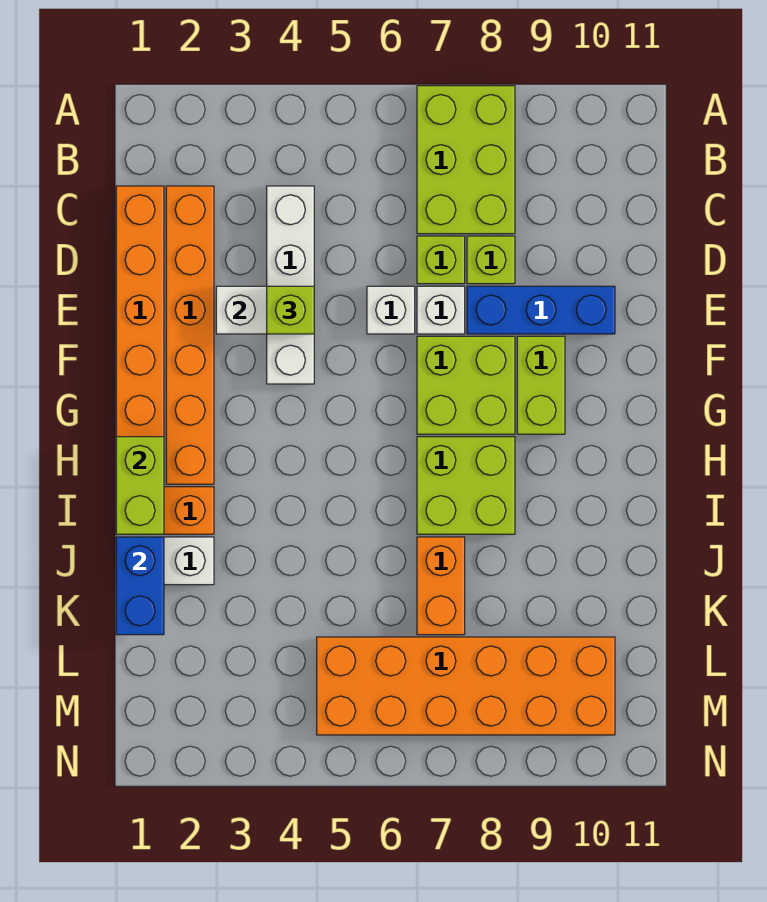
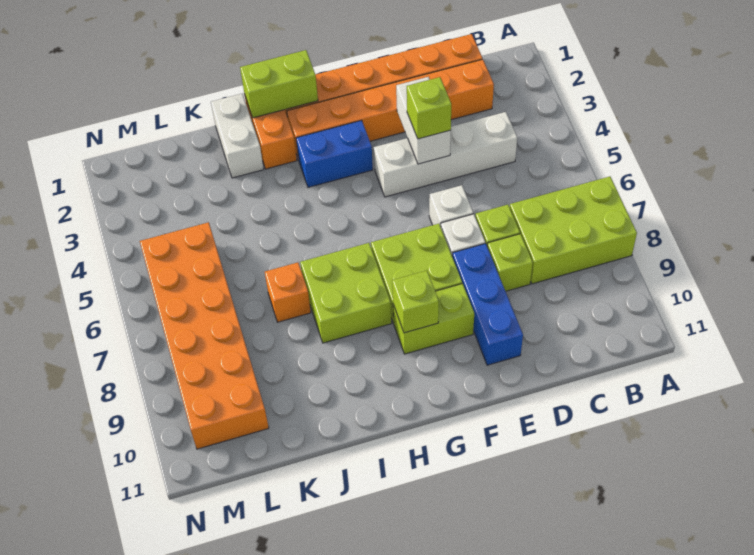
none -> lime brick G9 level 2
blue brick J1:K1 level 2 -> blue brick G3:H3 level 1
orange brick J7:K7 level 1 -> orange brick J7 level 1

